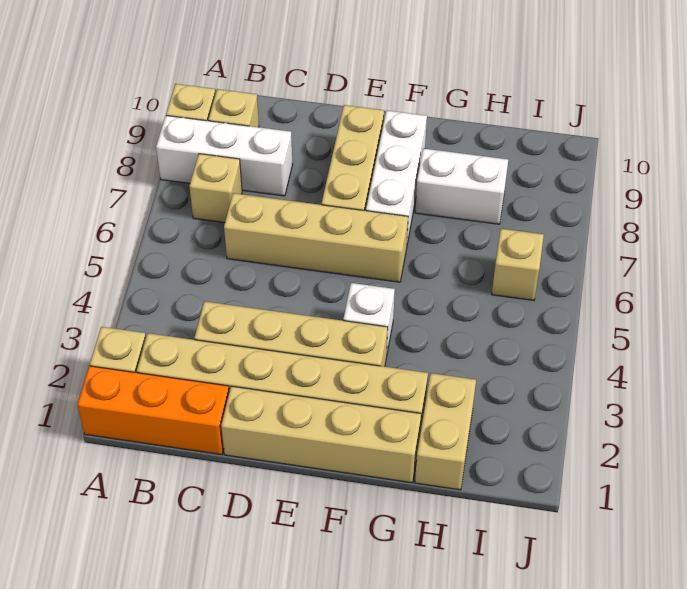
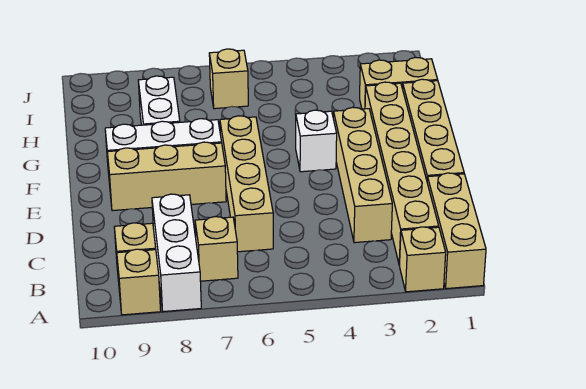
orange brick A1:C1 level 1 -> tan brick A1:C1 level 1

